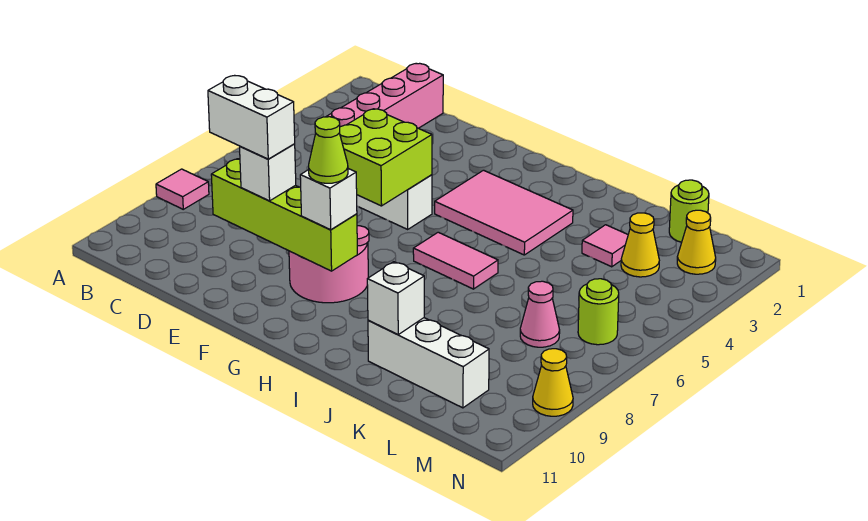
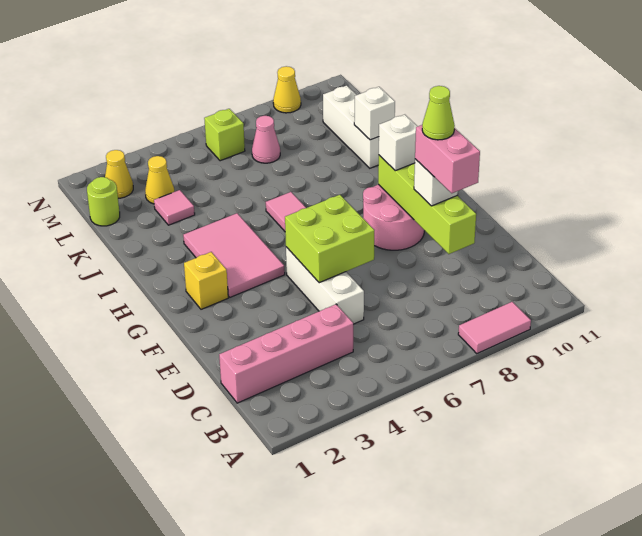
pink tile A8 level 1 -> pink tile A8:A9 level 1
white brick D9:E9 level 4 -> pink brick D9:E9 level 4
none -> yellow brick G2 level 1
lime cone G9 level 4 -> lime cone E9 level 5
lime round brick M6 level 1 -> lime brick M6 level 1

